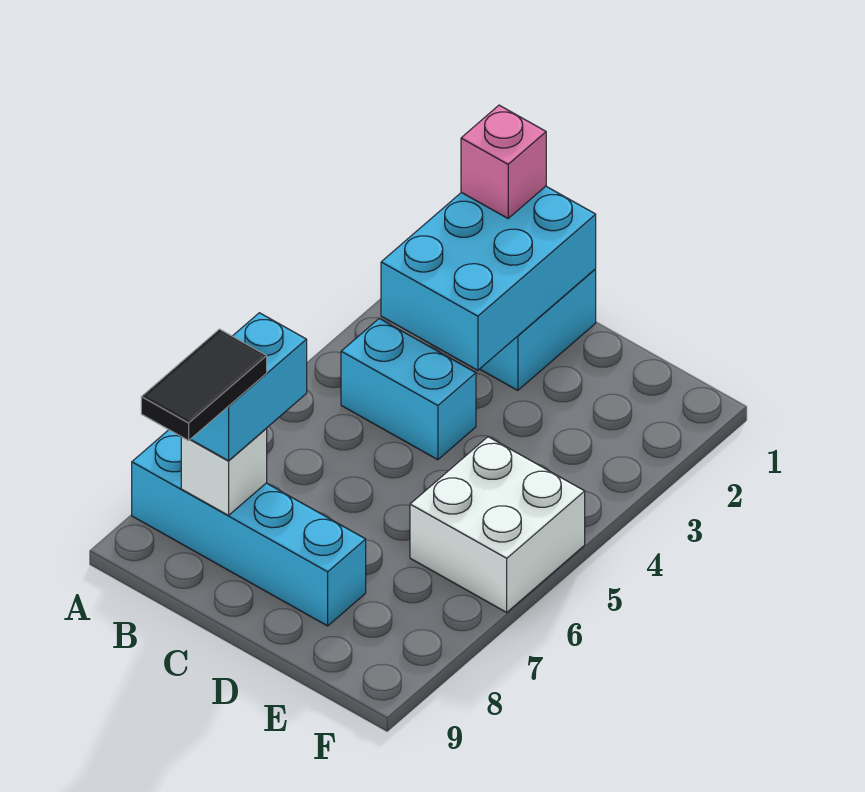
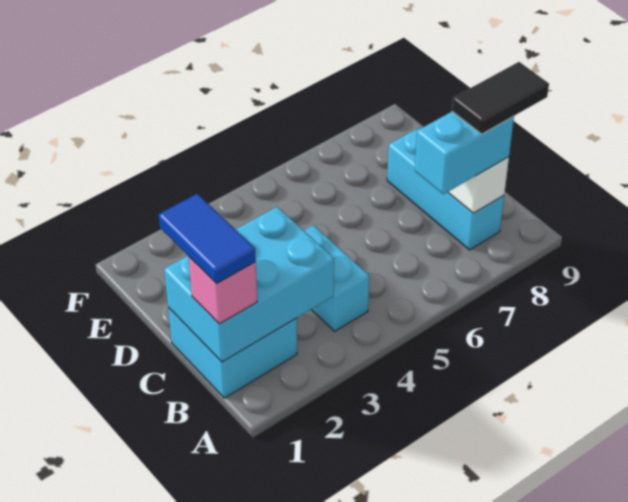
cyan brick A8:D8 level 1 -> cyan brick B8:D8 level 1
none -> blue tile B1:C1 level 4
white brick E5:F6 level 1 -> none

